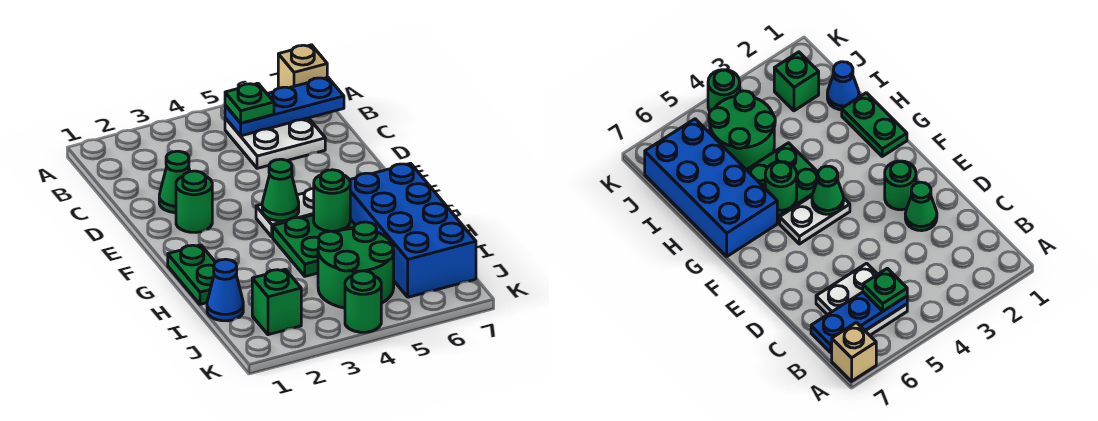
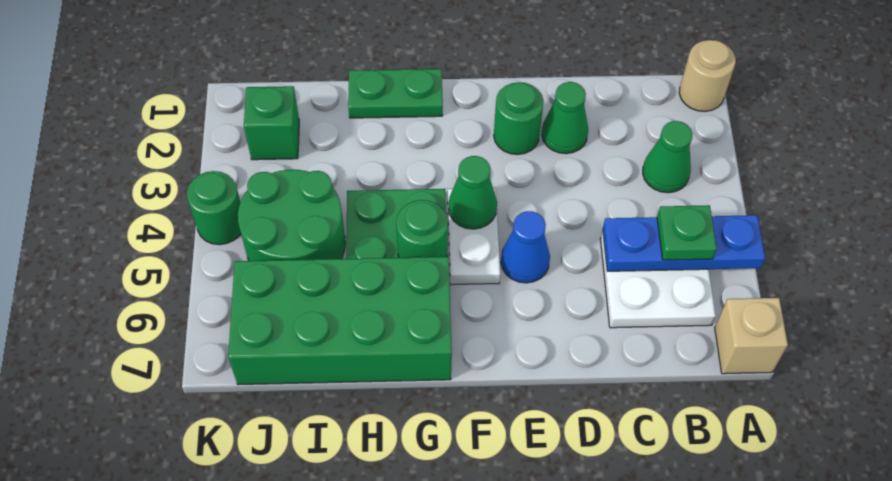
none -> tan round brick A1 level 1
none -> green cone B3 level 1
blue plate B5:B7 level 2 -> blue plate A5:C5 level 2
blue brick G6:J7 level 1 -> green brick G6:J7 level 1
blue cone I1 level 1 -> blue cone E5 level 1

